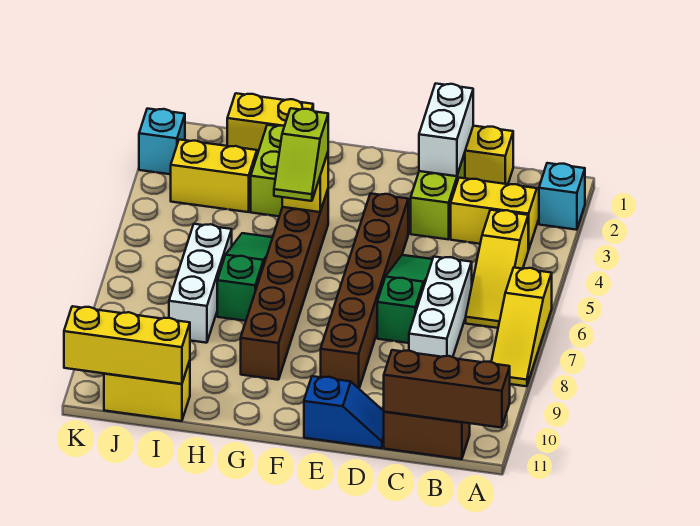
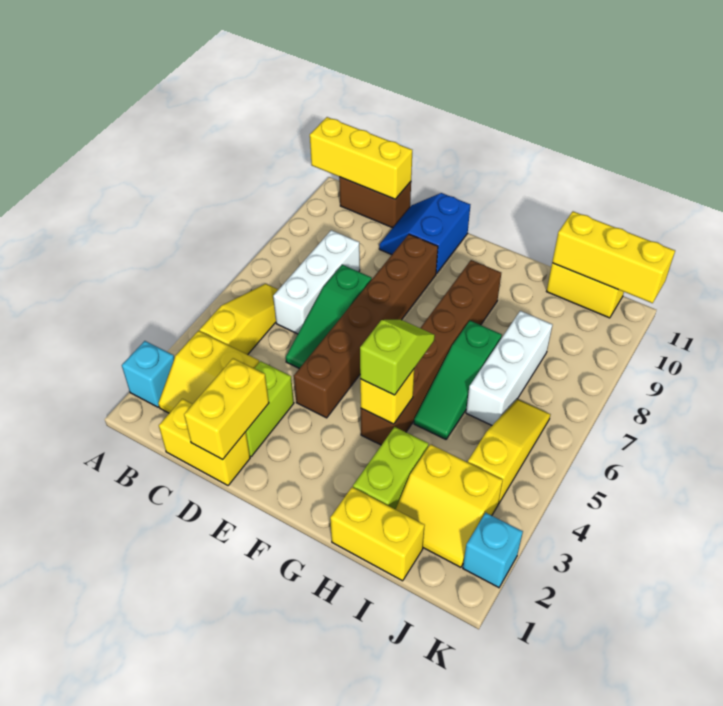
yellow slope A6:A8 level 1 top 6 -> yellow slope J4:J6 level 1 top 4
brown brick A11:C11 level 2 -> yellow brick A11:C11 level 2
white brick D1:D2 level 2 -> yellow brick D1:D2 level 2
blue slope D11:E11 level 1 top E -> blue slope D10:E11 level 1 top E

